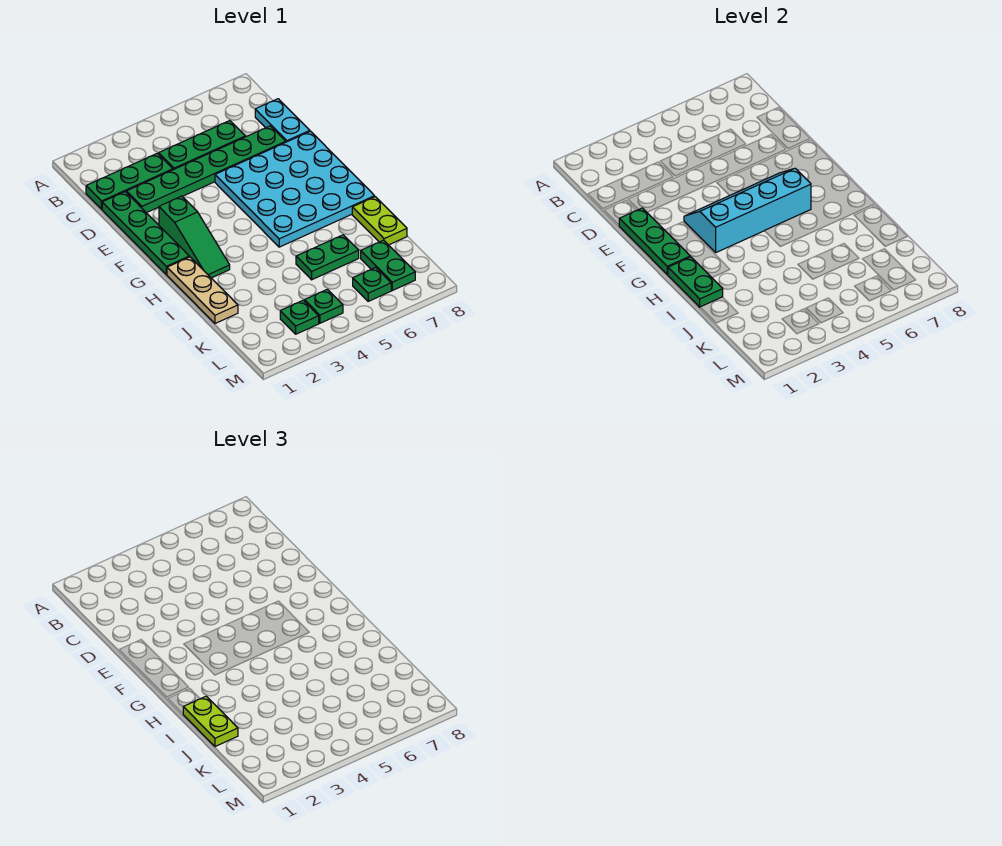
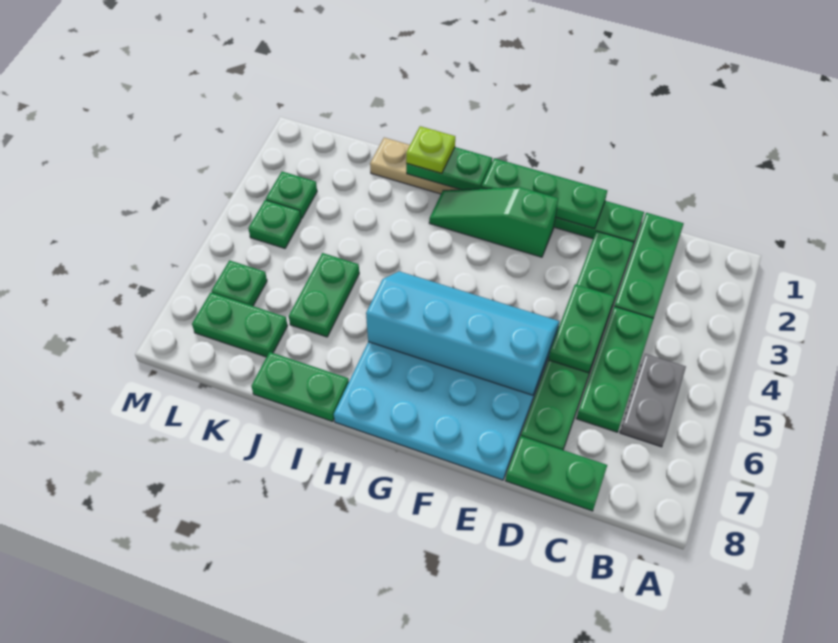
none -> grey plate B5:B6 level 1
cyan plate C8:D8 level 1 -> green plate C8:D8 level 1
none -> green plate D4:D5 level 2
cyan slope F3:G6 level 2 top G -> cyan slope E5:H6 level 2 top 6
lime plate I1:J1 level 3 -> lime plate I1 level 3
lime plate I8:J8 level 1 -> green plate I8:J8 level 1

